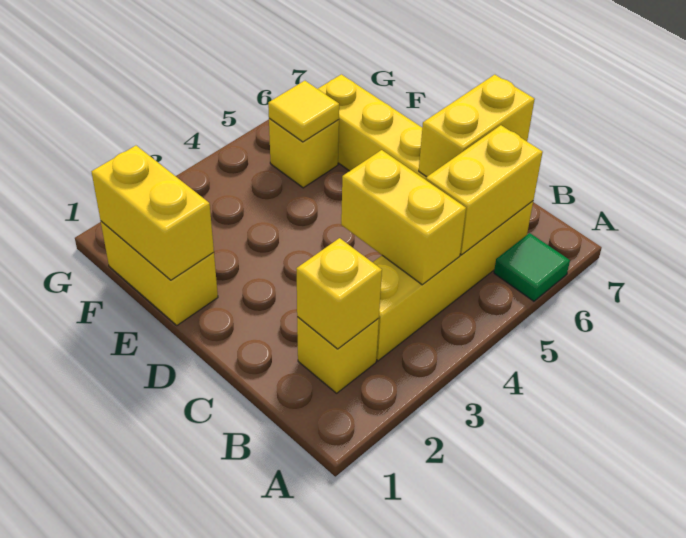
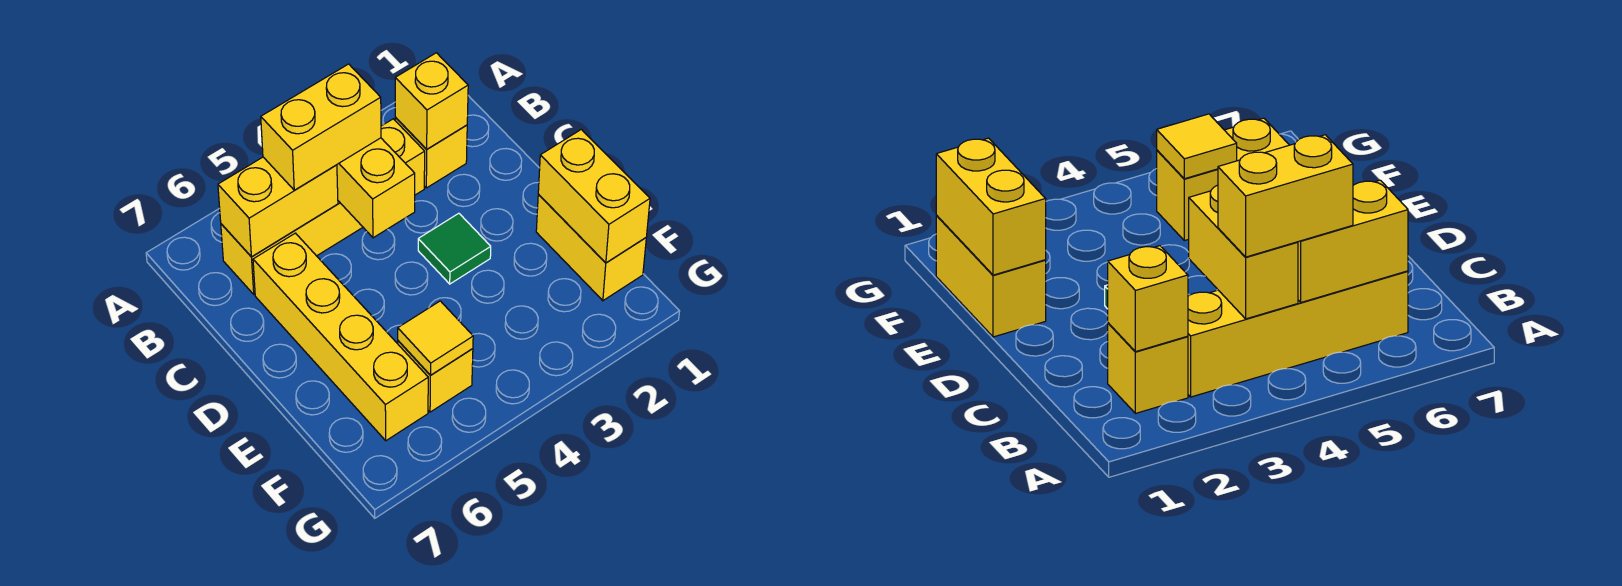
green tile A6 level 1 -> green tile D3 level 1
yellow brick C6:C7 level 2 -> yellow brick B4:B5 level 3

